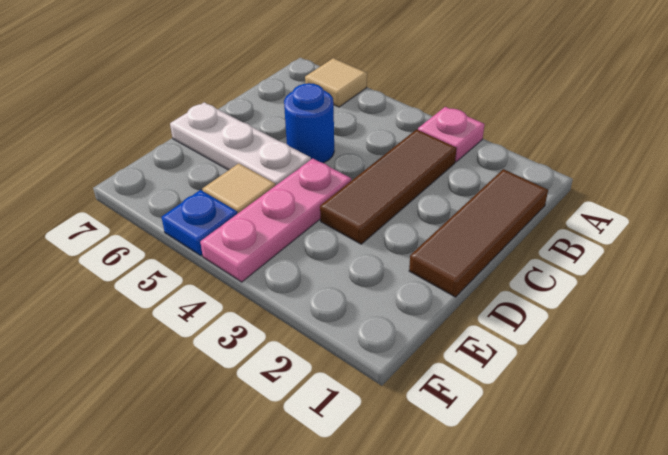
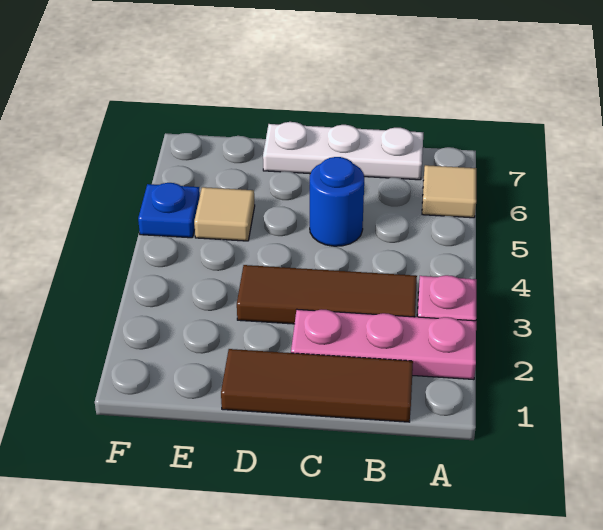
pink plate D4:F4 level 1 -> pink plate A2:C2 level 1
white plate D5:D7 level 1 -> white plate B7:D7 level 1

